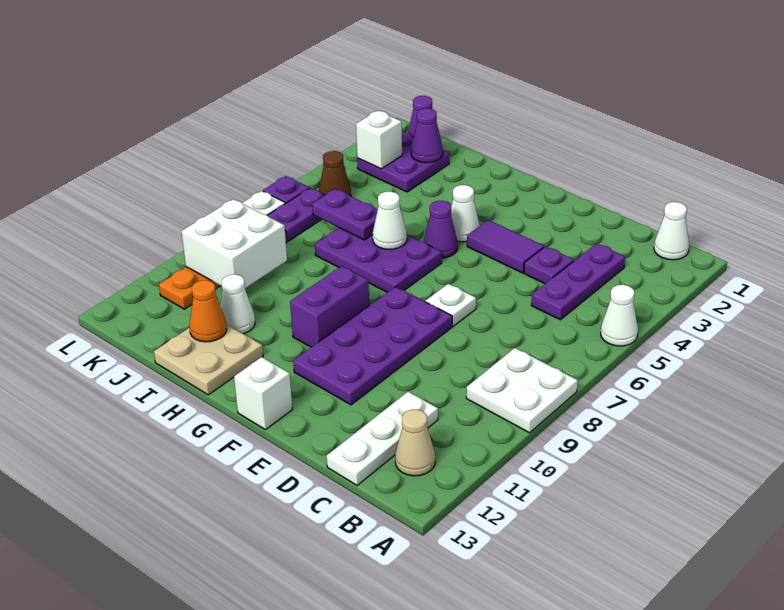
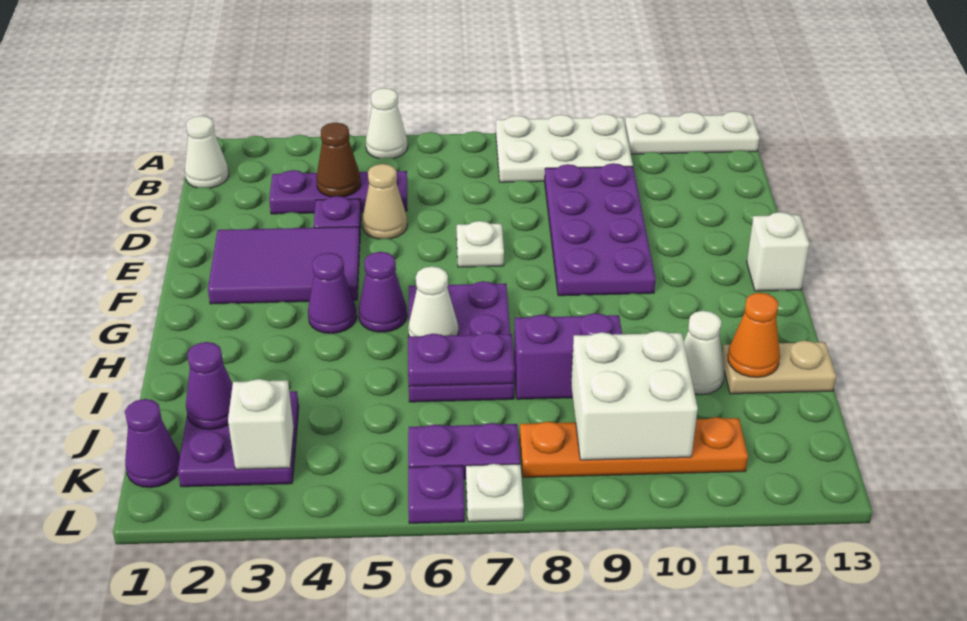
white plate A8:B9 level 1 -> white plate A8:B10 level 1
tan cone B12 level 1 -> tan cone D5 level 1
white plate C11:C13 level 1 -> white plate A11:A13 level 1
purple tile E4:F4 level 1 -> purple tile E2:F4 level 1
purple plate E8:F11 level 1 -> purple plate C9:F10 level 1
white cone G4 level 1 -> purple cone G4 level 1
purple brick G9:G10 level 1 -> purple brick I8:I9 level 1
tan plate H12:I13 level 1 -> tan plate I12:I13 level 1
purple plate I6:J6 level 2 -> purple plate I6:I7 level 2
brown cone K5 level 1 -> brown cone C4 level 2

